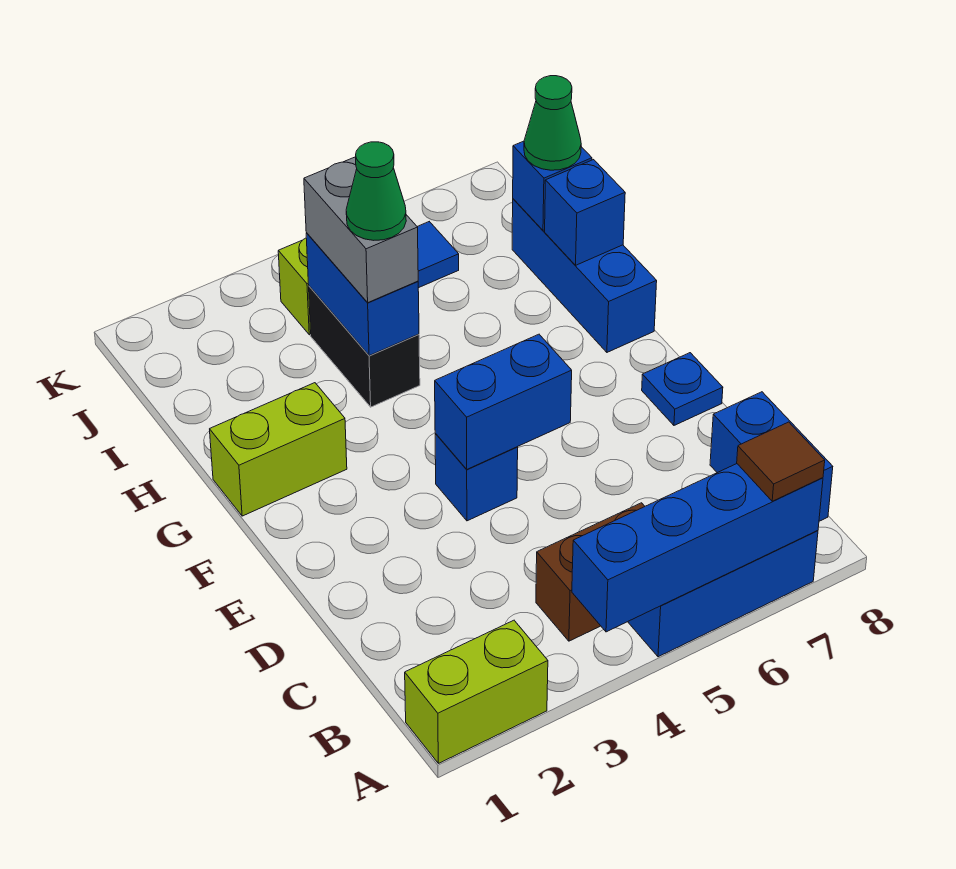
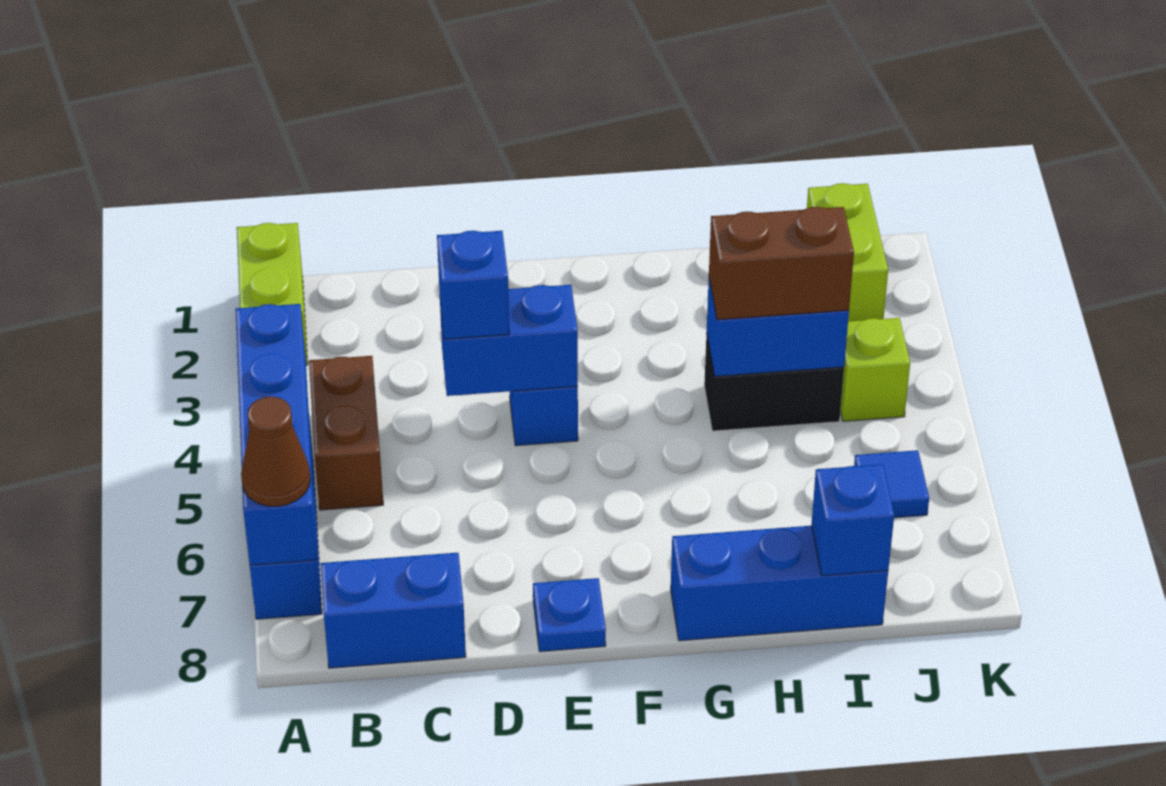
brown tile A7 level 3 -> brown cone A7 level 3
blue brick E4:E5 level 2 -> blue brick D4:E4 level 2
lime brick G1:G2 level 1 -> lime brick J1:J2 level 1
grey brick H4:I4 level 3 -> brown brick H4:I4 level 3
green cone H4 level 4 -> none
blue brick H8 level 2 -> blue brick D4 level 3
green cone I8 level 3 -> none

